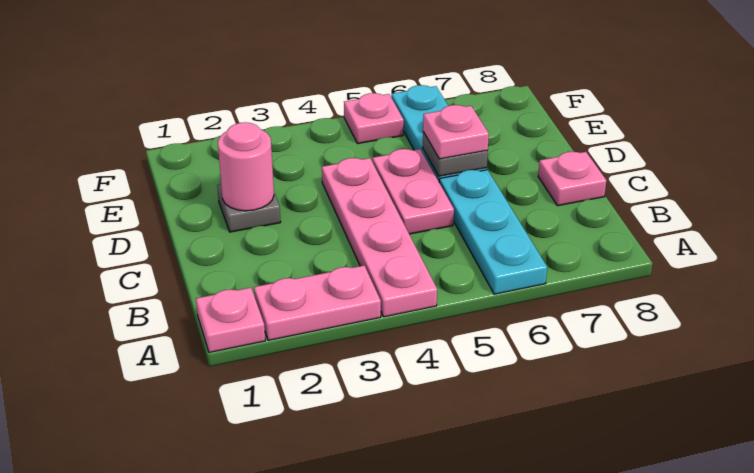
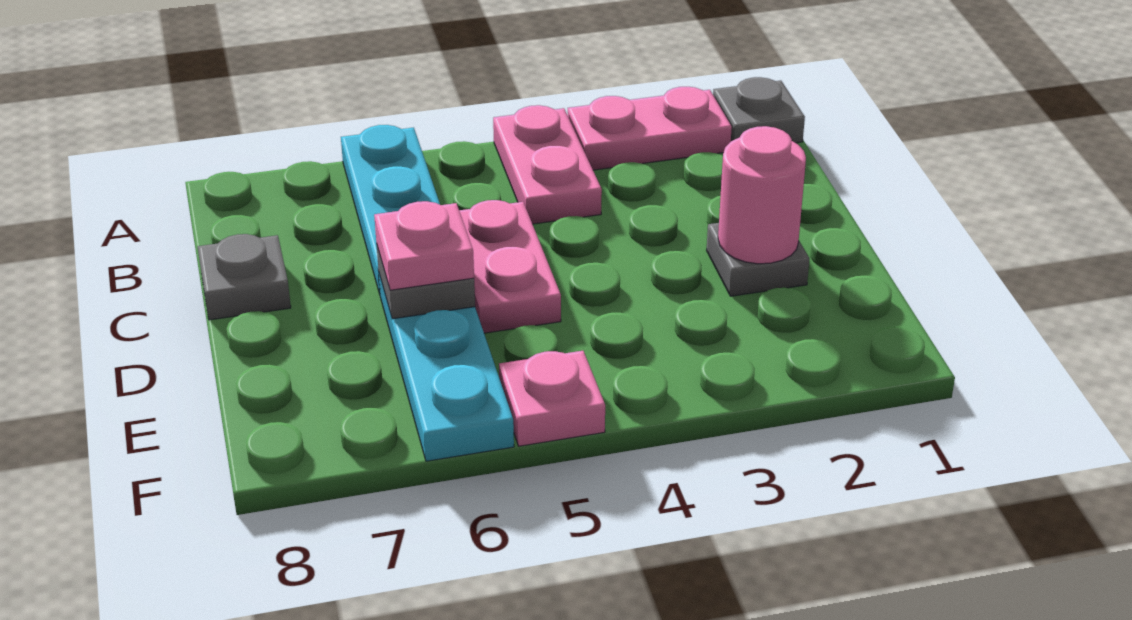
pink plate A1 level 1 -> grey plate A1 level 1
pink plate A4:D4 level 1 -> pink plate A4:B4 level 1
pink plate C8 level 1 -> grey plate C8 level 1

